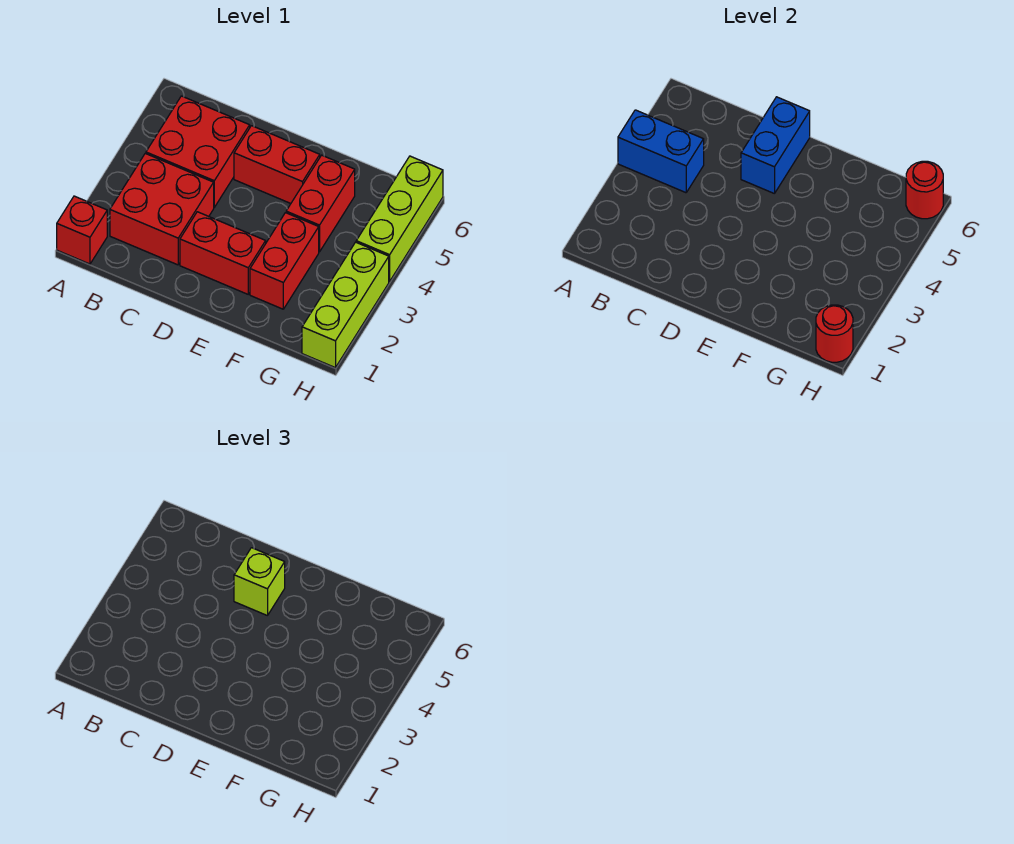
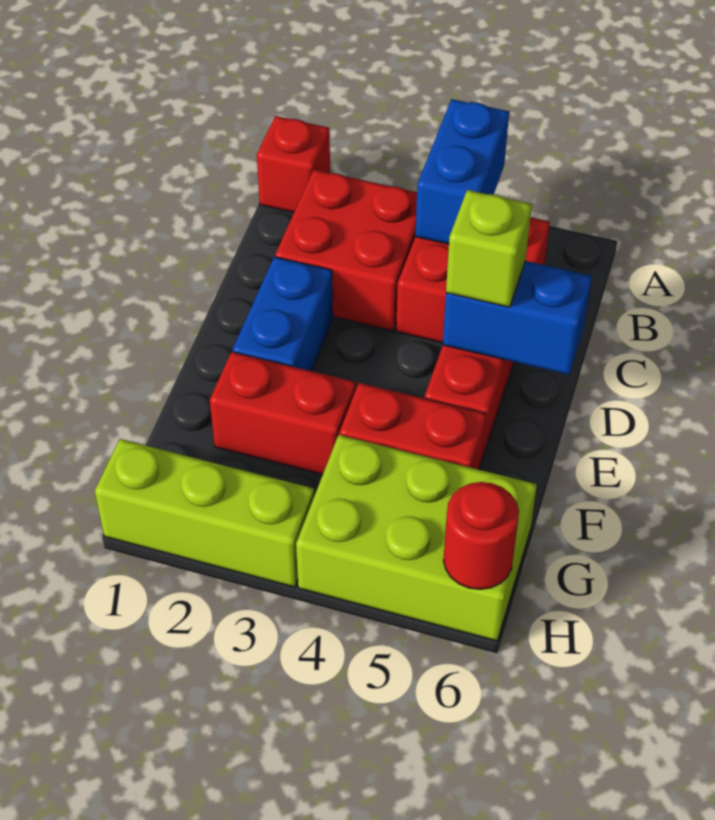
red brick D2:E2 level 1 -> blue brick D2:E2 level 1
red round brick H1 level 2 -> none
lime brick H4:H6 level 1 -> lime brick G4:H6 level 1

